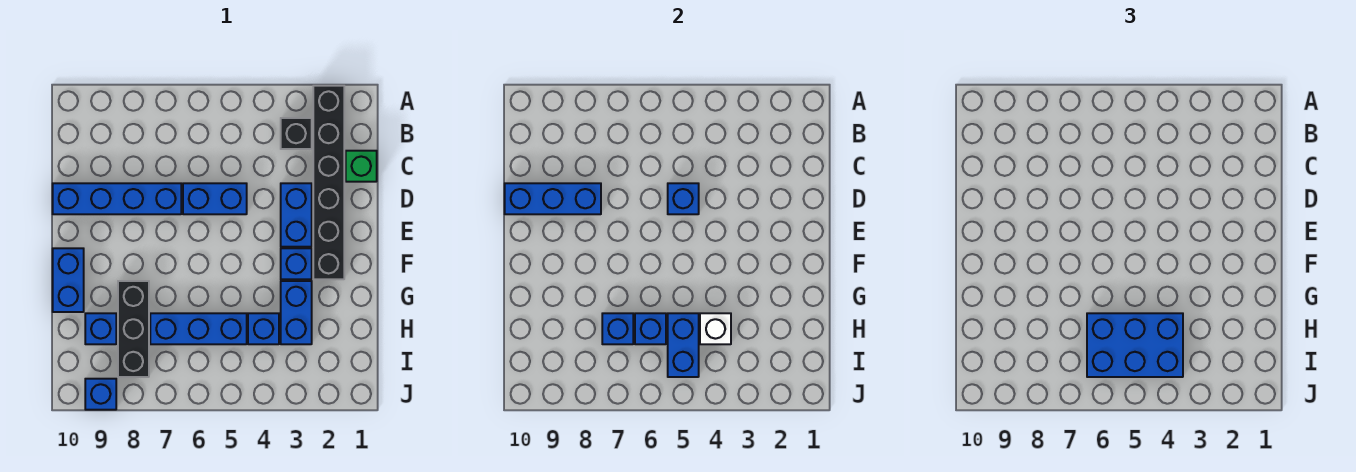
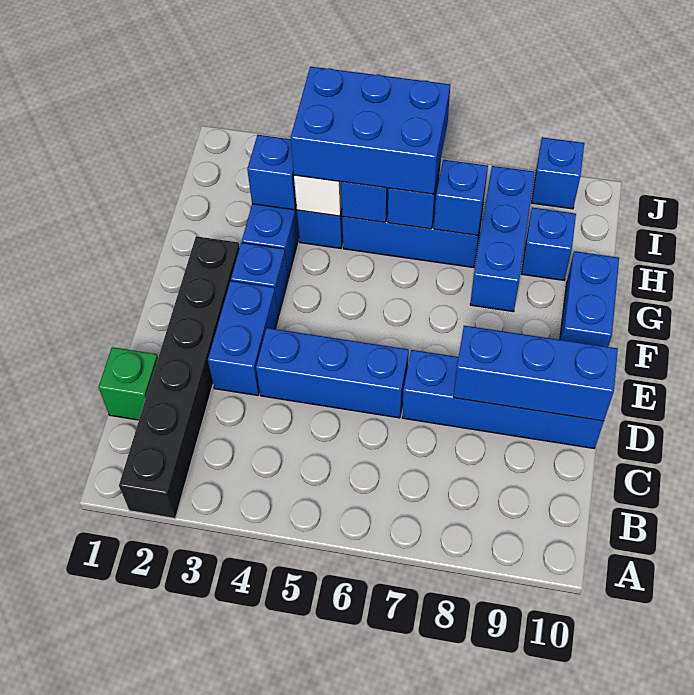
black brick B3 level 1 -> none
blue brick D5:D6 level 1 -> blue brick D4:D6 level 1
blue brick D5 level 2 -> blue brick H3 level 2
black brick G8:I8 level 1 -> blue brick G8:I8 level 1

